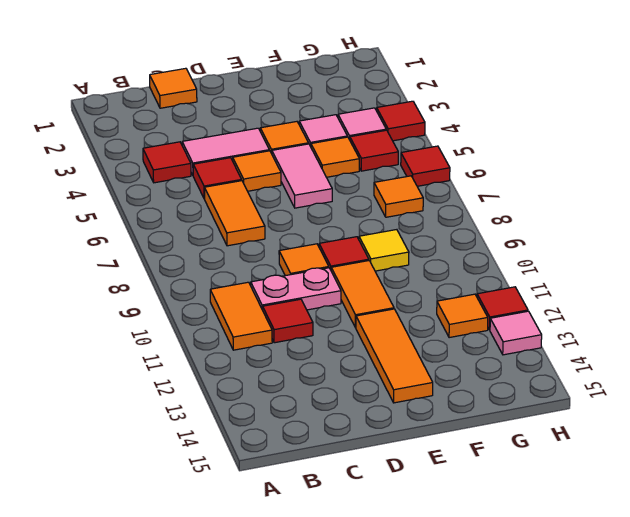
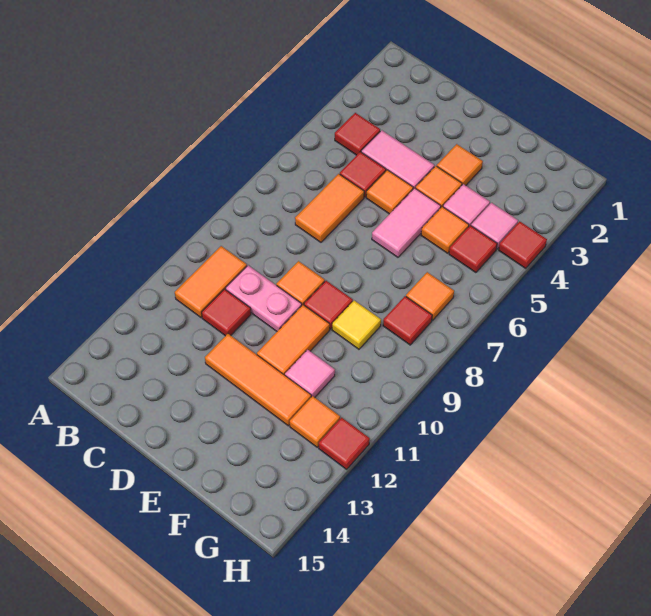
orange tile C1 level 1 -> orange tile E3 level 1
orange tile E12:E14 level 1 -> orange tile D12:F12 level 1
red tile H6 level 1 -> red tile G8 level 1
pink tile H13 level 1 -> pink tile F11 level 1

